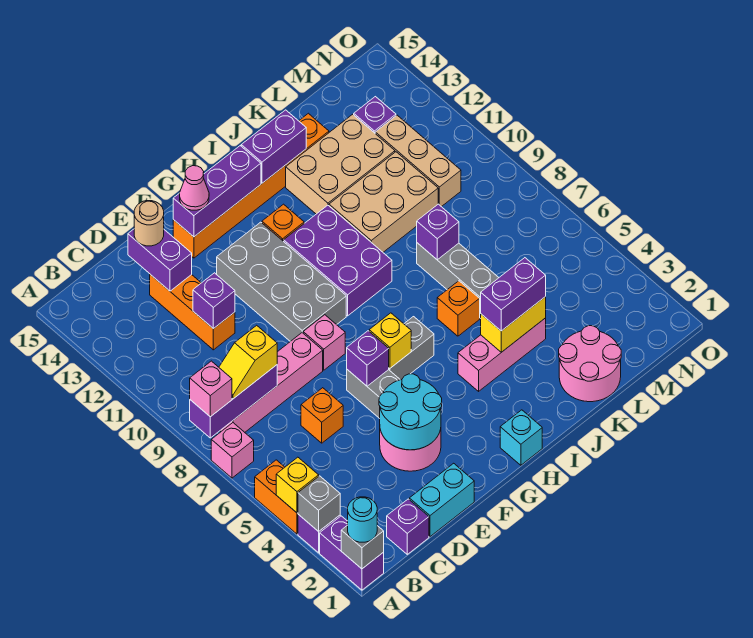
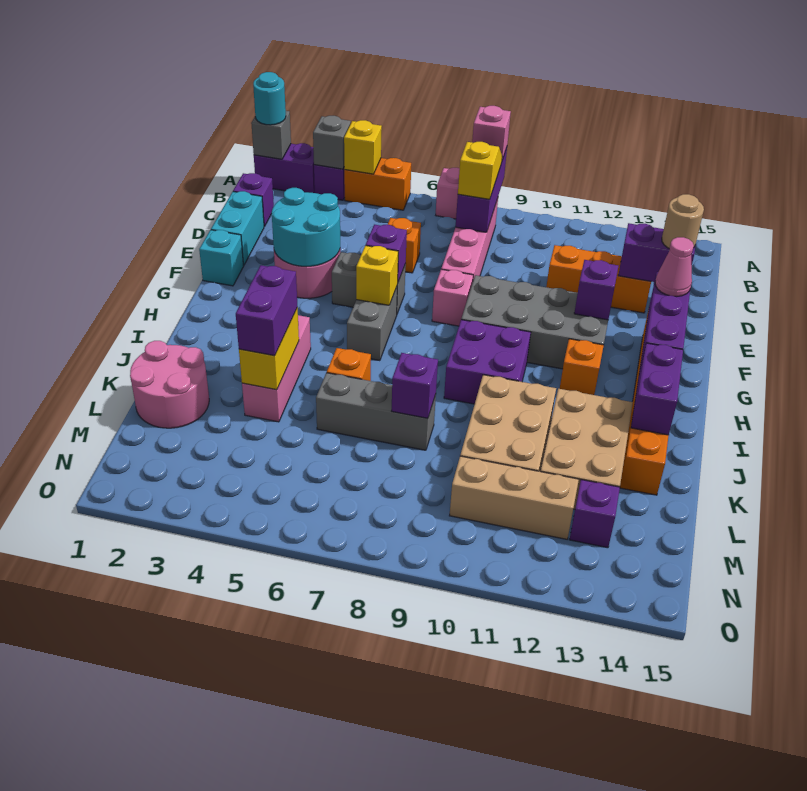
purple brick D11 level 2 -> purple brick F12 level 2
cyan brick H1 level 1 -> cyan brick F1 level 1
purple brick H9:I11 level 1 -> purple brick H9:I10 level 1

